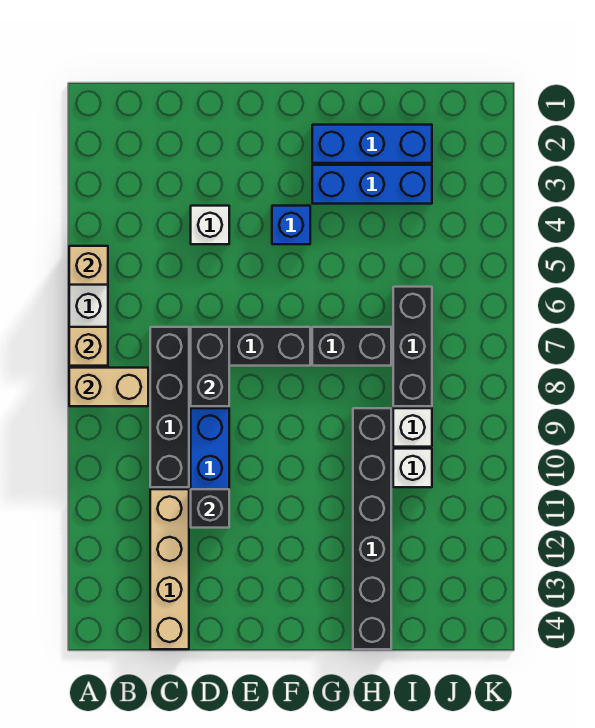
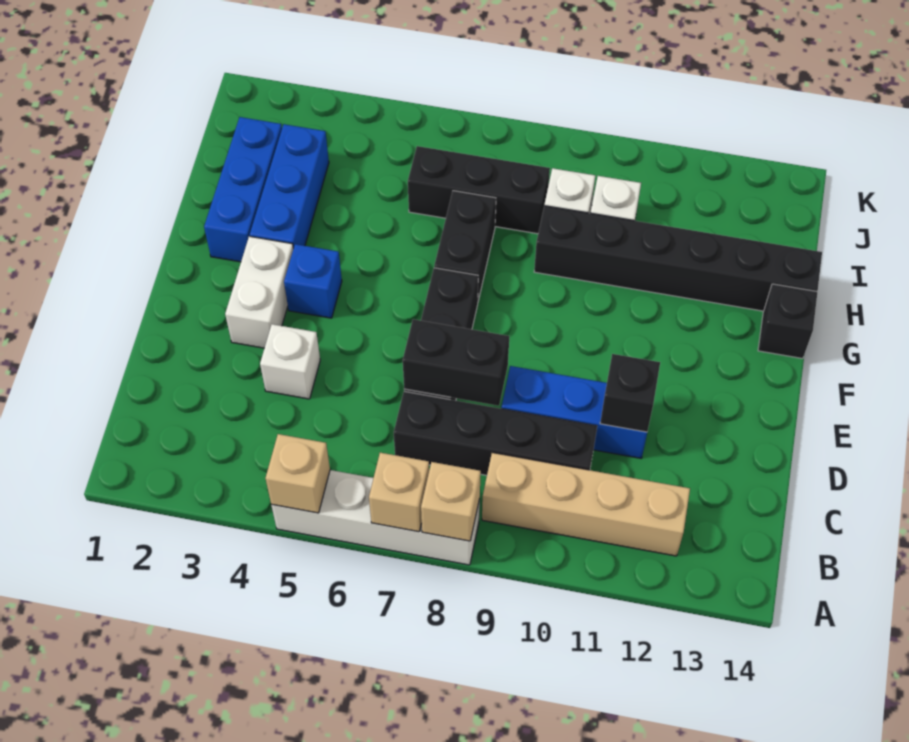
tan brick A8:B8 level 2 -> tan brick A8 level 2
tan brick C11:C14 level 1 -> tan brick B9:B12 level 1
none -> white brick E3:F3 level 1
none -> black brick G14 level 1

